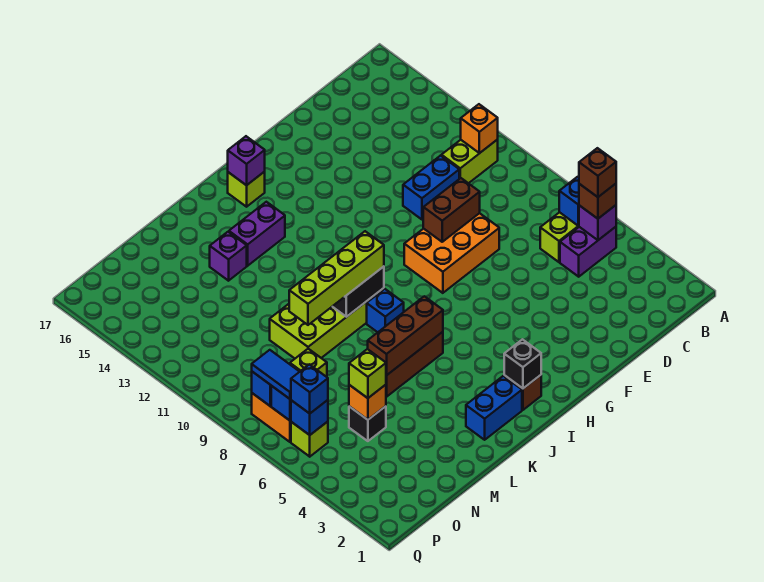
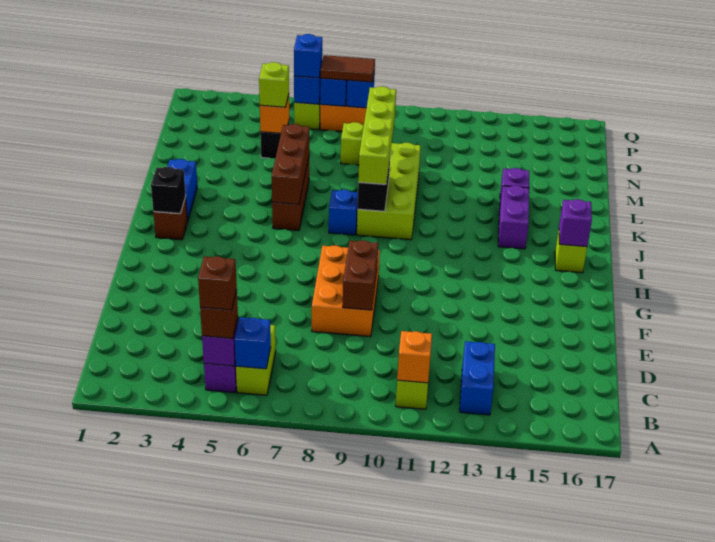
blue brick D11:E11 level 1 -> blue brick B13:C13 level 1
blue tile P7:P8 level 3 -> brown tile P7:P8 level 3

